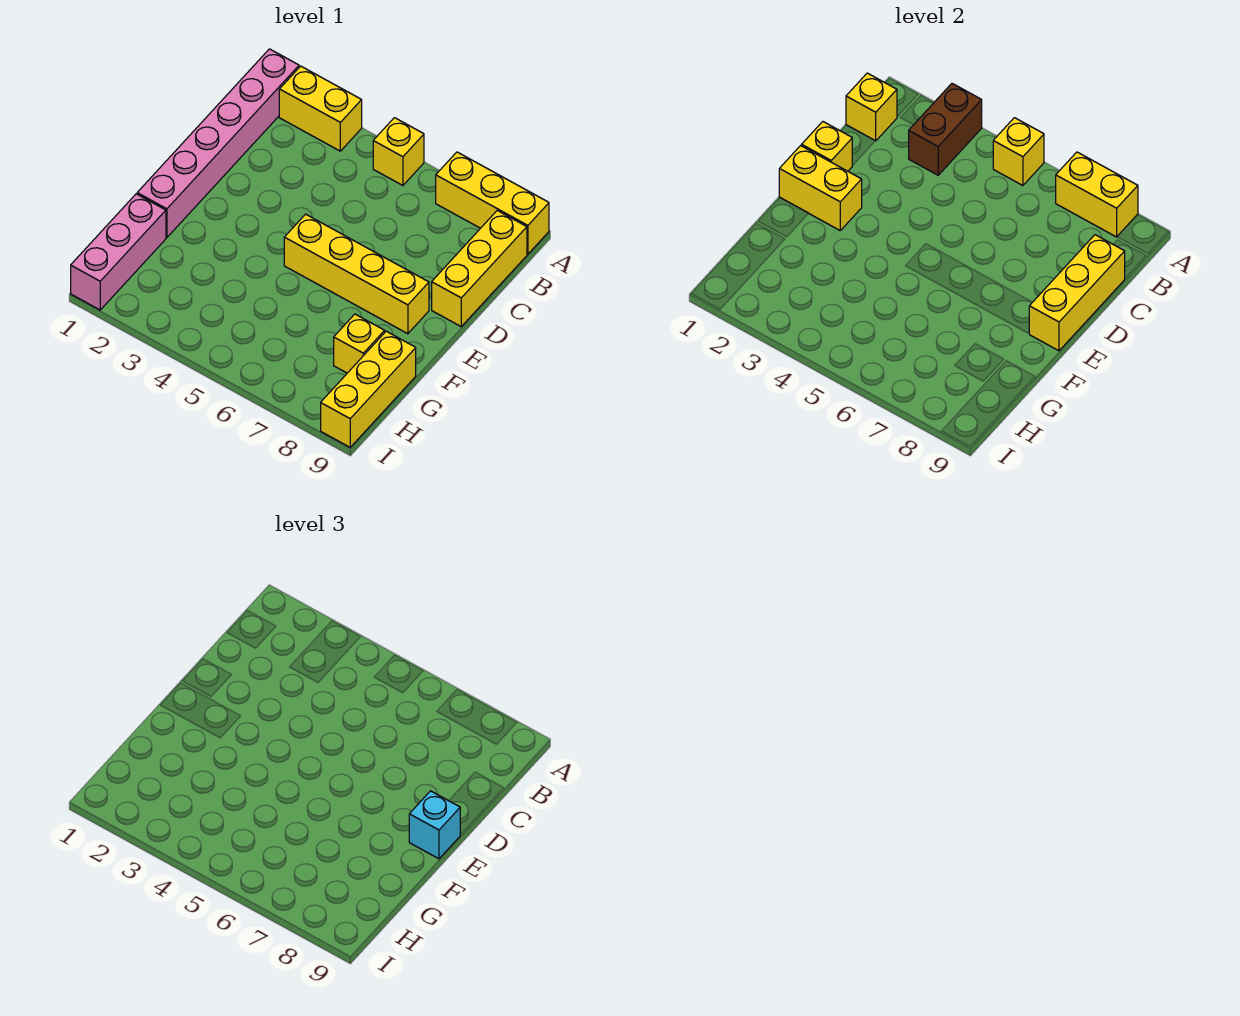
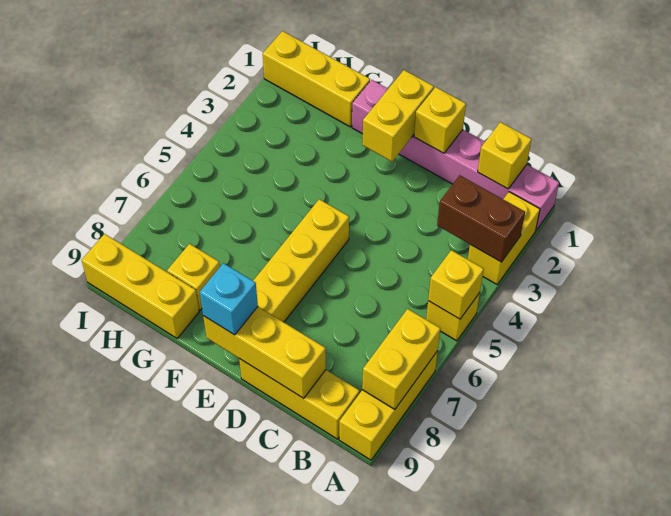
pink brick G1:I1 level 1 -> yellow brick G1:I1 level 1

